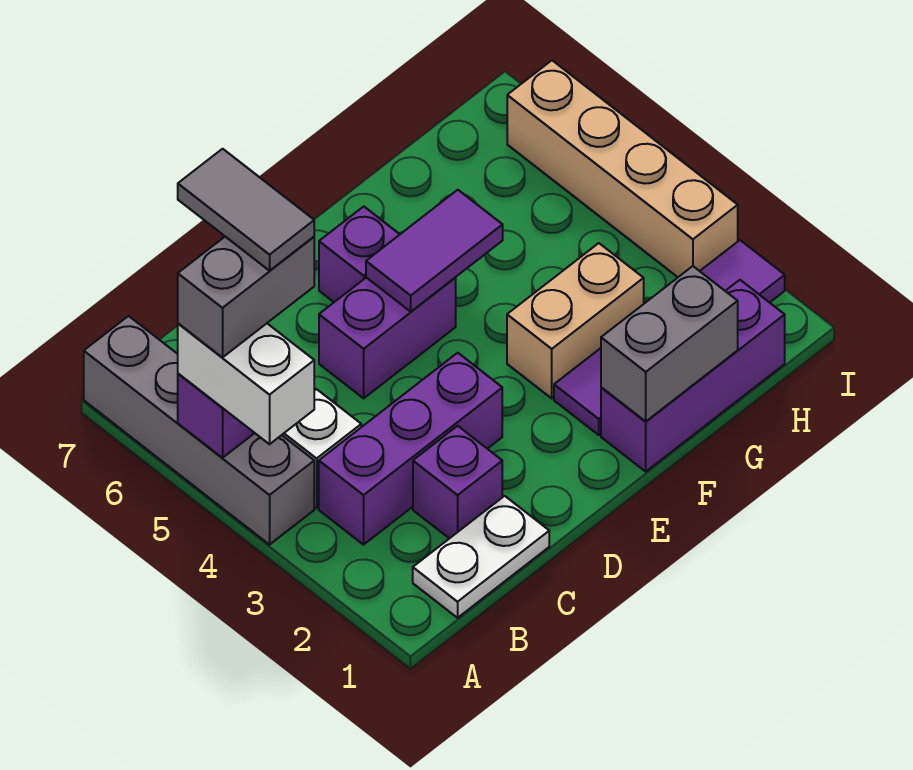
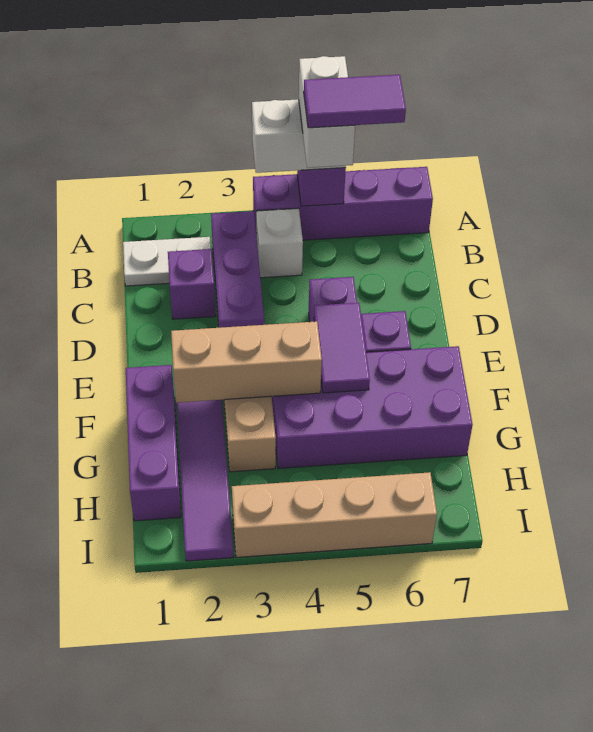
grey brick A4:A7 level 1 -> purple brick A4:A7 level 1
grey brick A5:B5 level 4 -> white brick A5:B5 level 4
white plate B1:C1 level 1 -> white plate B1:B2 level 1
grey tile B5:B6 level 5 -> purple tile B5:B6 level 5
grey brick F1:G1 level 2 -> none
none -> tan brick F2:F4 level 2
none -> purple brick F4:G7 level 1

